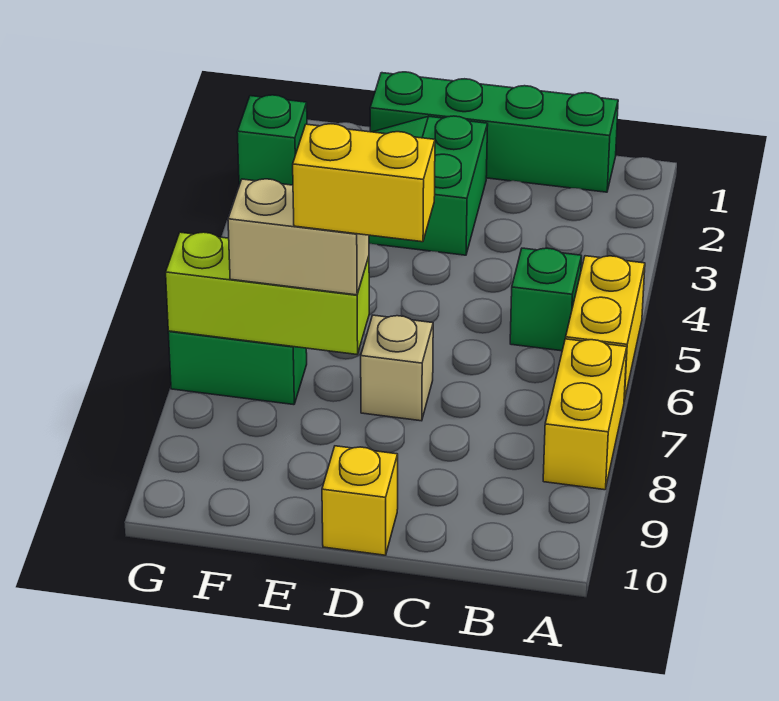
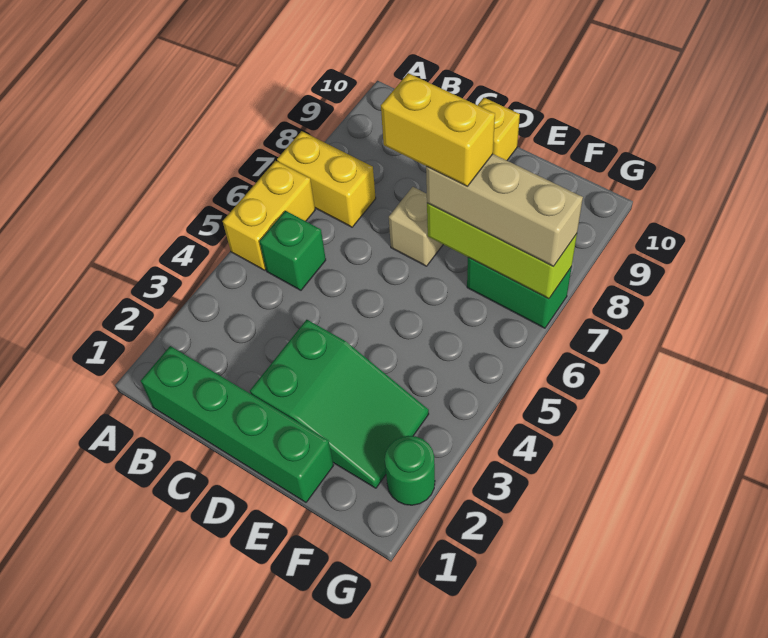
yellow brick A7:A8 level 1 -> yellow brick A7:B7 level 1
tan brick E7:F7 level 3 -> tan brick E7:G7 level 3
green brick G2 level 1 -> green round brick G2 level 1

